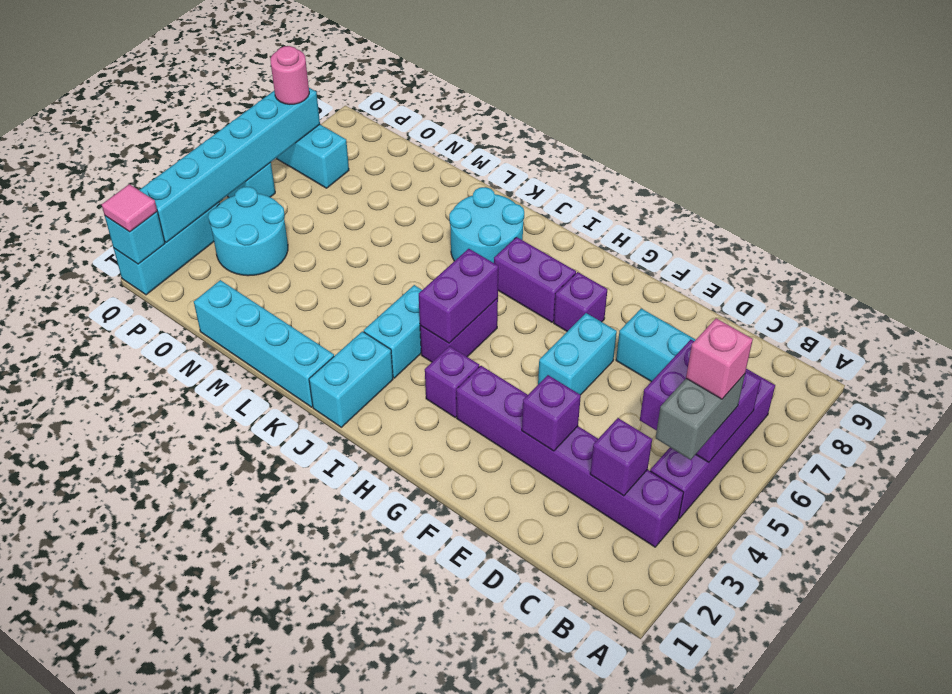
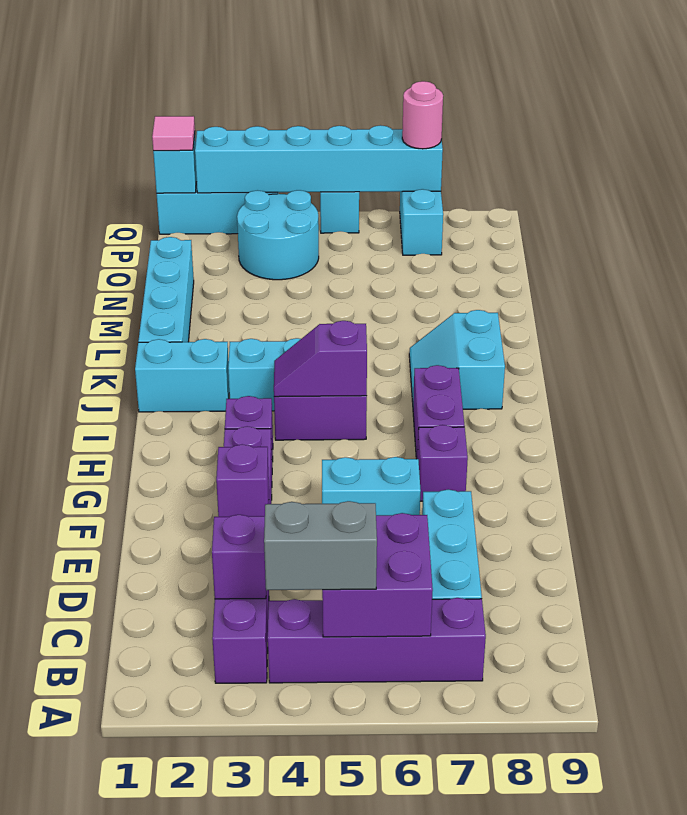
pink brick B5 level 4 -> none
purple brick I4:I5 level 2 -> purple slope I4:I5 level 2 top 5
cyan round brick J7:K8 level 1 -> cyan slope J7:K8 level 1 top 8

